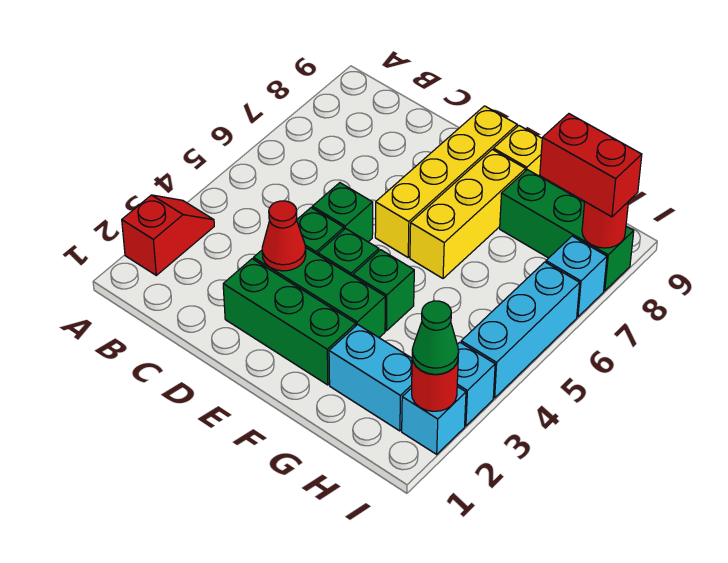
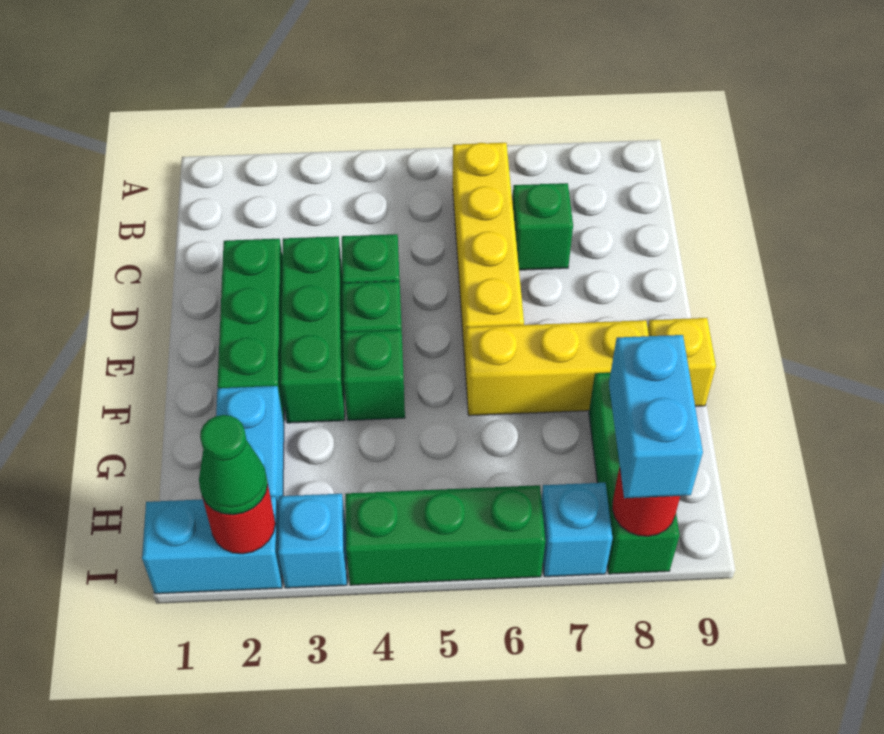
red slope A2:A3 level 1 top 2 -> none
red cone D3 level 2 -> none
green brick D5 level 1 -> green brick C7 level 1
yellow brick E6:E9 level 1 -> yellow brick B6:E6 level 1
red brick H8:I8 level 3 -> cyan brick H8:I8 level 3
cyan brick I2 level 1 -> cyan brick I1:I2 level 1
cyan brick I4:I6 level 1 -> green brick I4:I6 level 1

